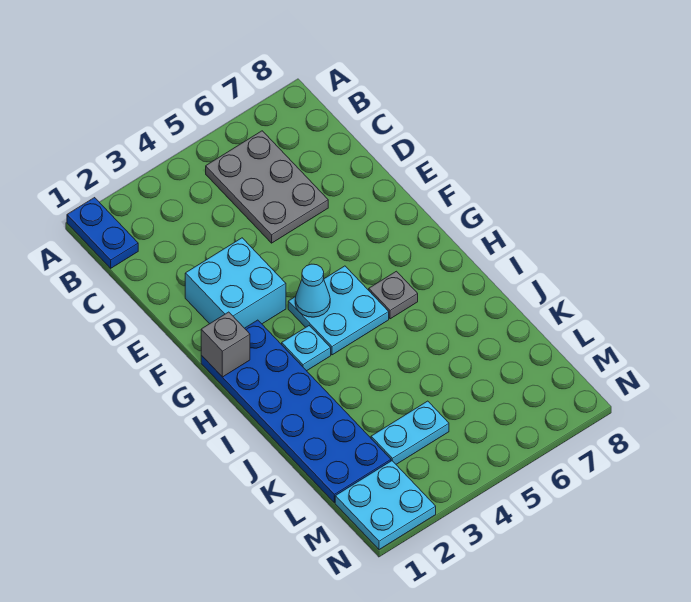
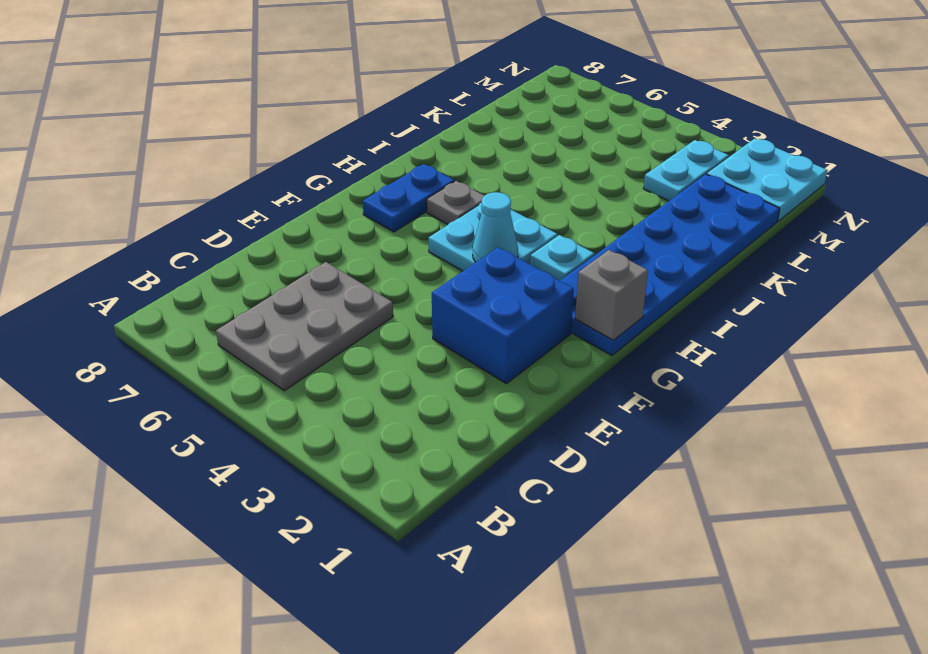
blue plate A1:B1 level 1 -> blue plate G7:H7 level 1
cyan brick E2:F3 level 1 -> blue brick E2:F3 level 1
cyan plate L3:L4 level 1 -> cyan plate L3:M3 level 1

